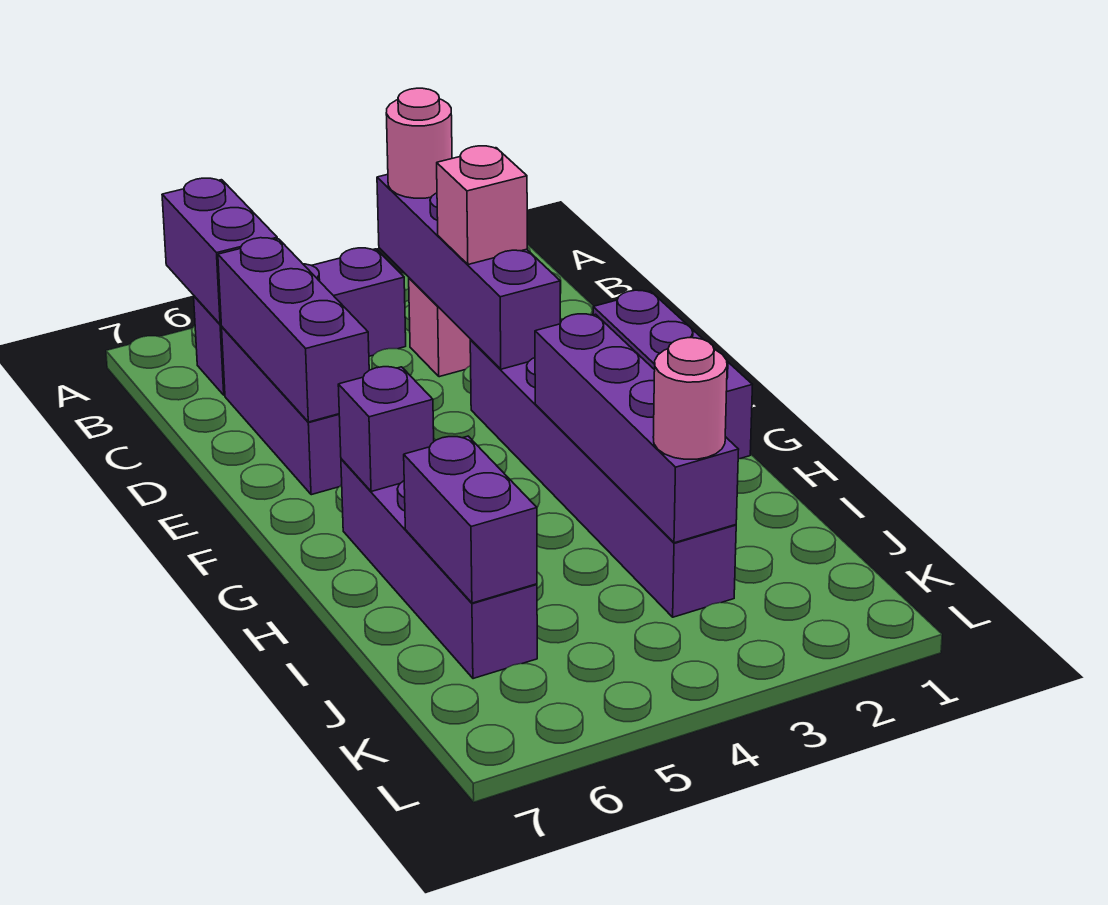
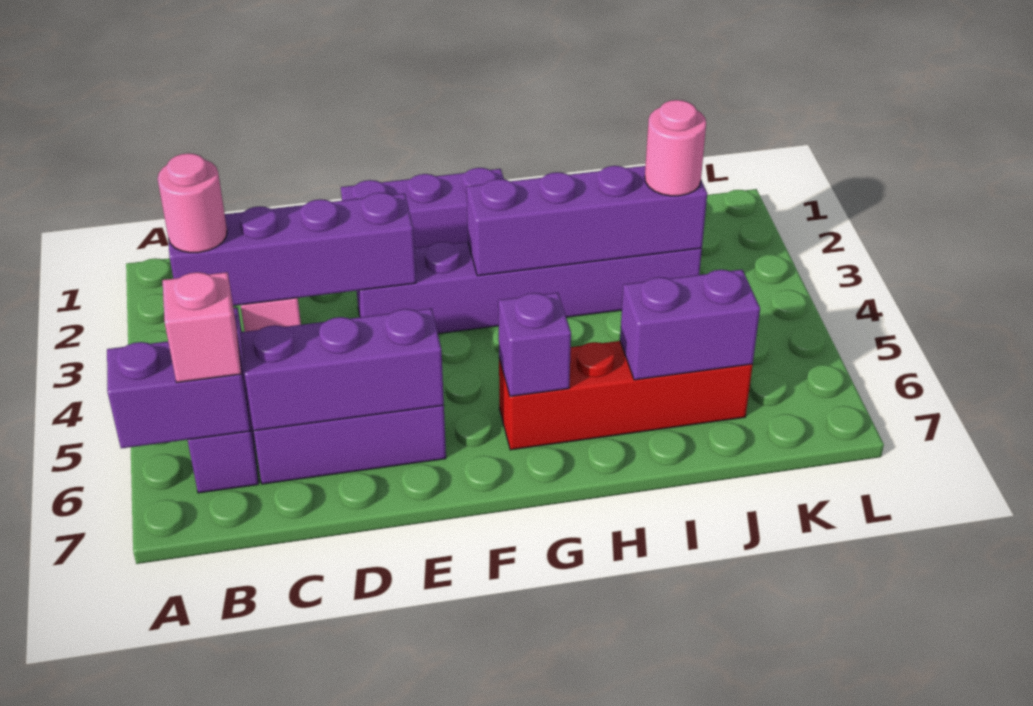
pink brick D3 level 3 -> pink brick B6 level 3
purple brick G6:J6 level 1 -> red brick G6:J6 level 1

